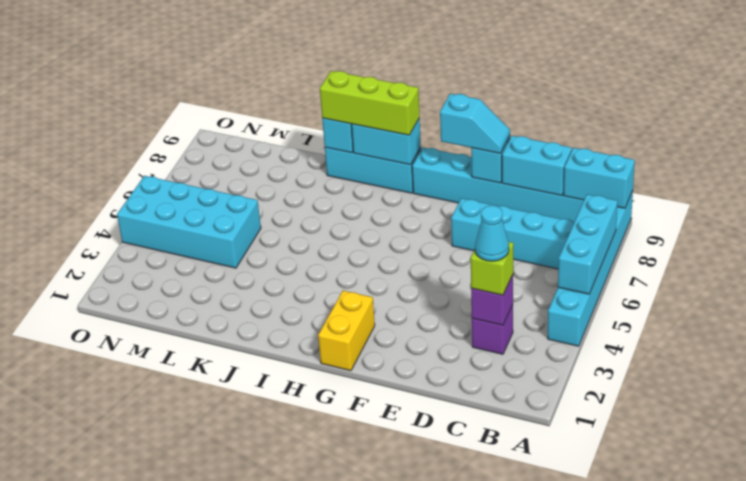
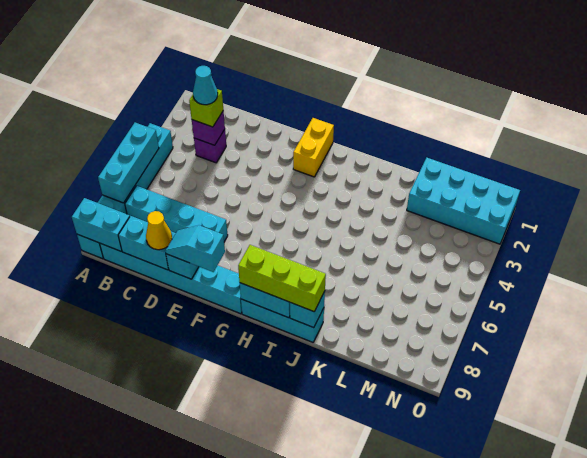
none -> yellow cone D9 level 3
cyan brick L4:O5 level 1 -> cyan brick L1:O2 level 1

